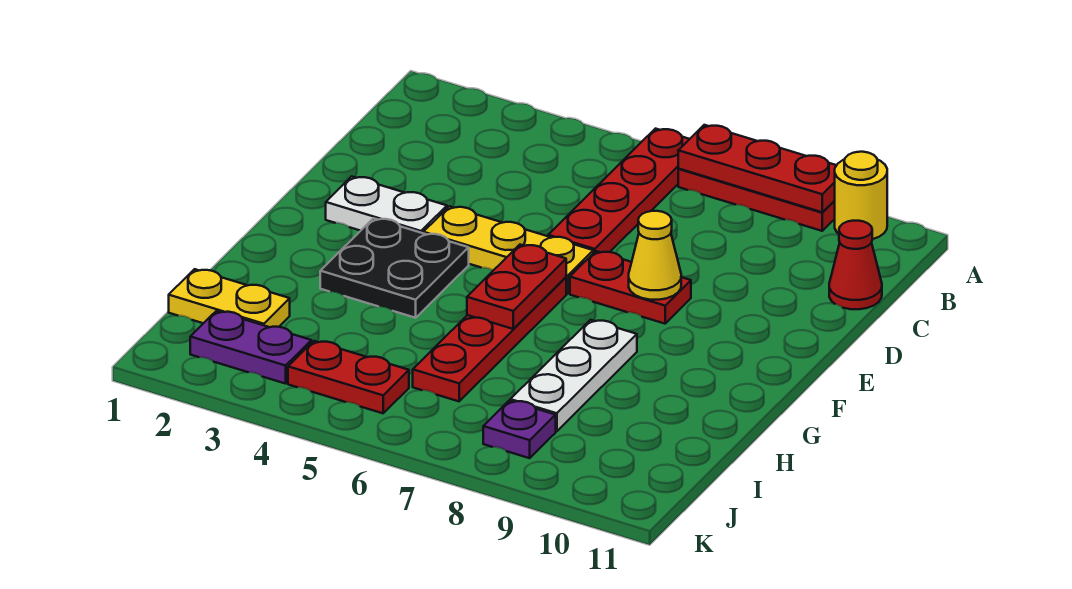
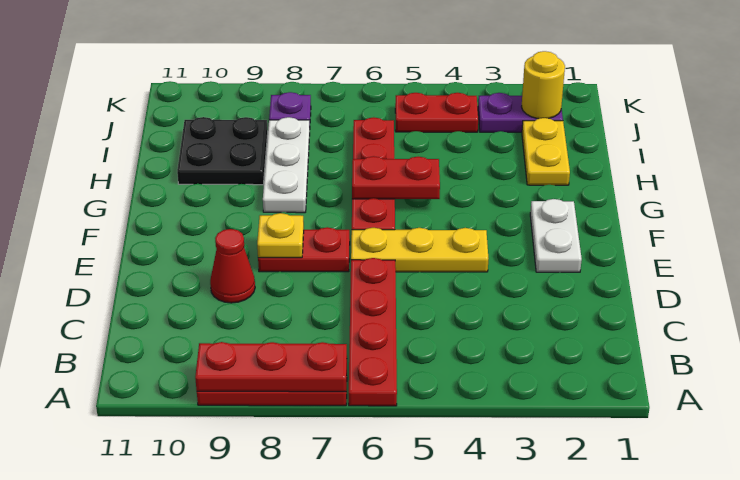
yellow round brick A10 level 1 -> yellow round brick J2 level 2
red cone C11 level 1 -> red cone D9 level 1
white plate E2:E3 level 1 -> white plate E2:F2 level 1
yellow cone E8 level 2 -> yellow plate E8 level 2
black plate F3:G4 level 1 -> black plate H9:I10 level 1
red plate F6:G6 level 2 -> red plate G5:G6 level 2
yellow plate I1:I2 level 1 -> yellow plate H2:I2 level 1

